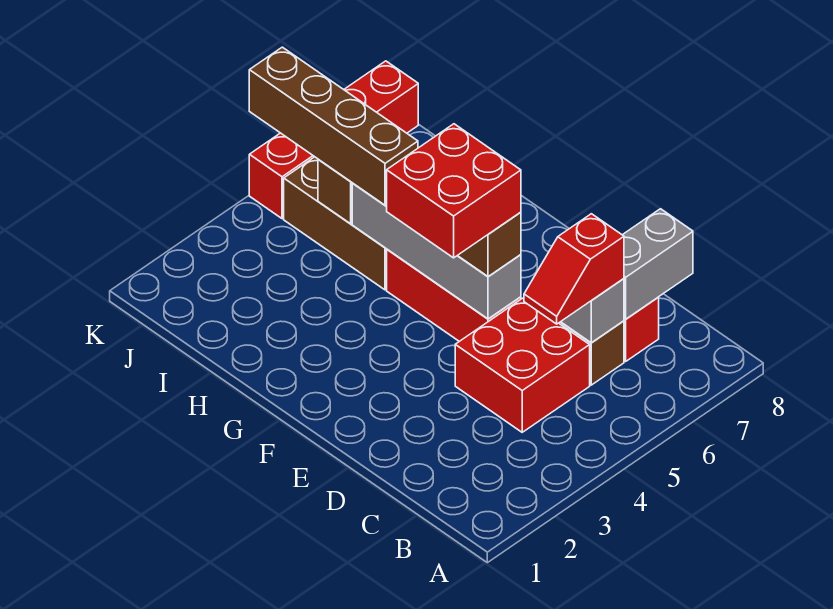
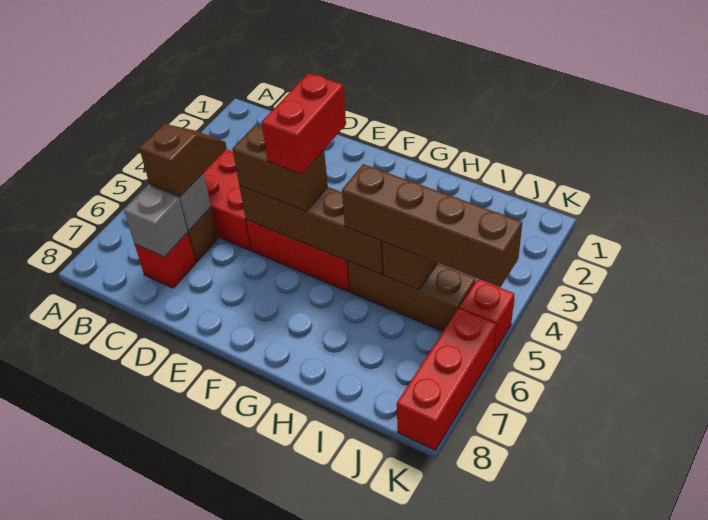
red slope C5:C6 level 3 top 6 -> brown slope C5:C6 level 3 top 6
grey brick C7:C8 level 2 -> grey brick C7 level 2
red brick E4:F5 level 4 -> red brick F4:F5 level 4
grey brick E5:H5 level 2 -> brown brick E5:H5 level 2

